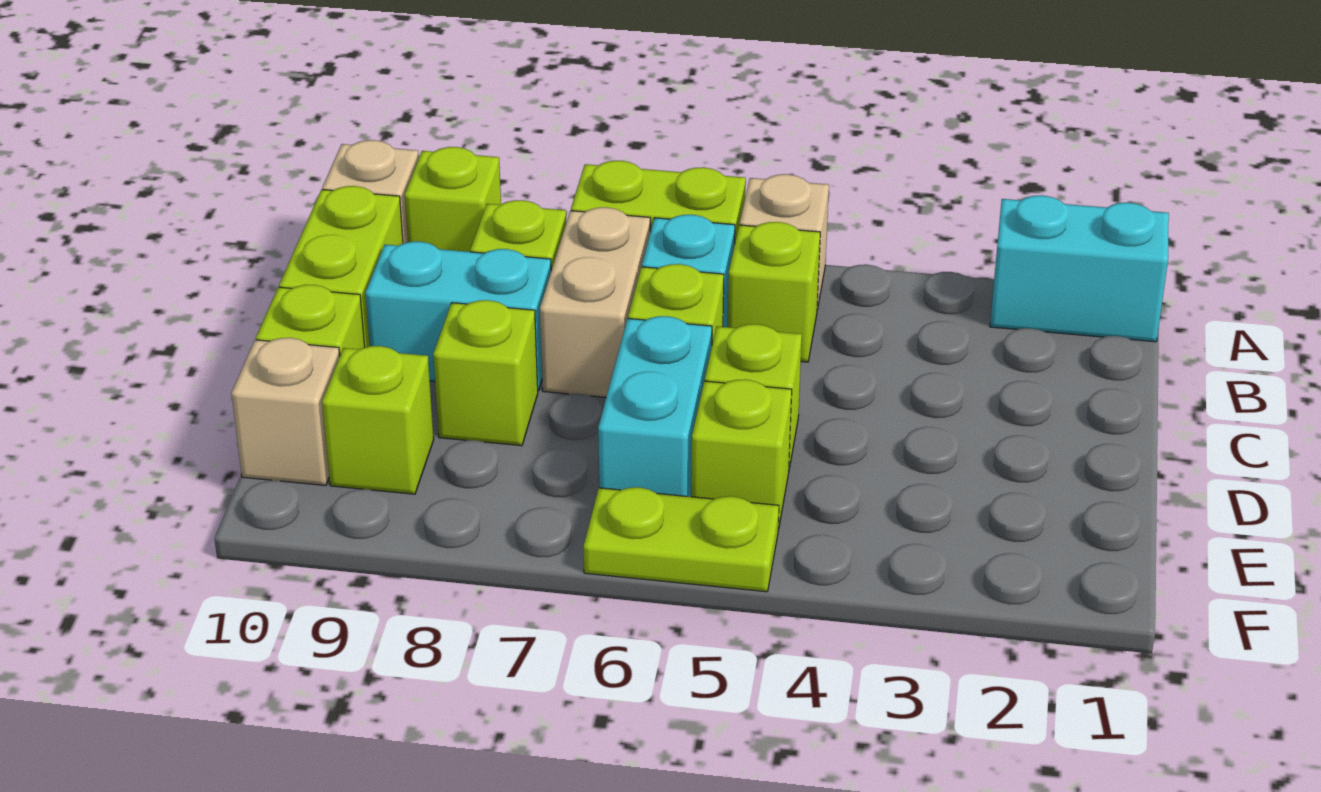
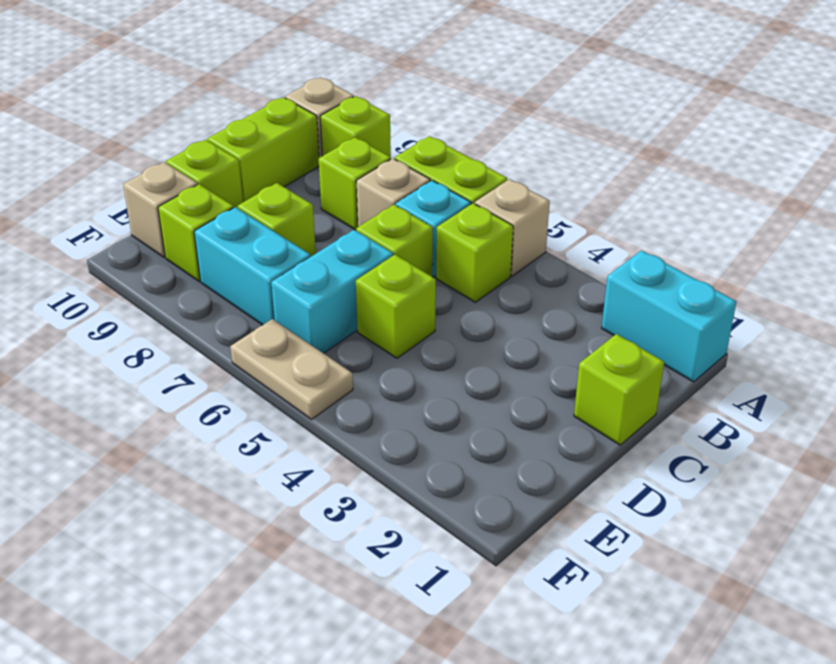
tan brick B7:C7 level 1 -> tan brick B7 level 1
cyan brick C8:C9 level 1 -> cyan brick E7:E8 level 1
lime brick E5 level 1 -> lime brick C1 level 1
lime plate F5:F6 level 1 -> tan plate F5:F6 level 1

